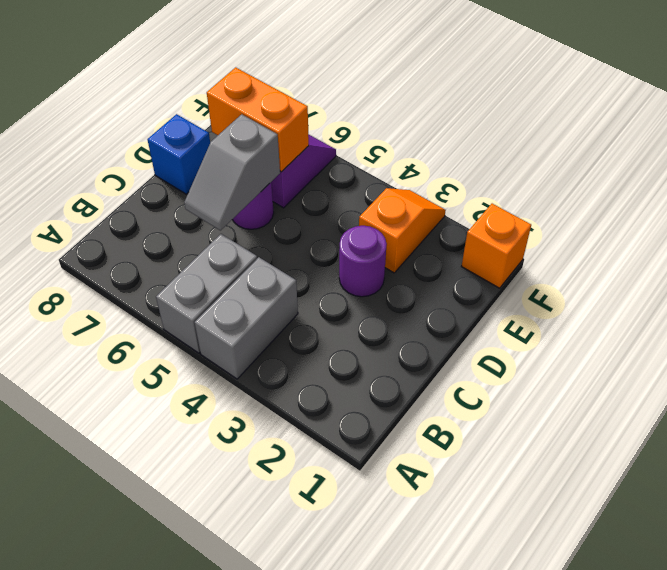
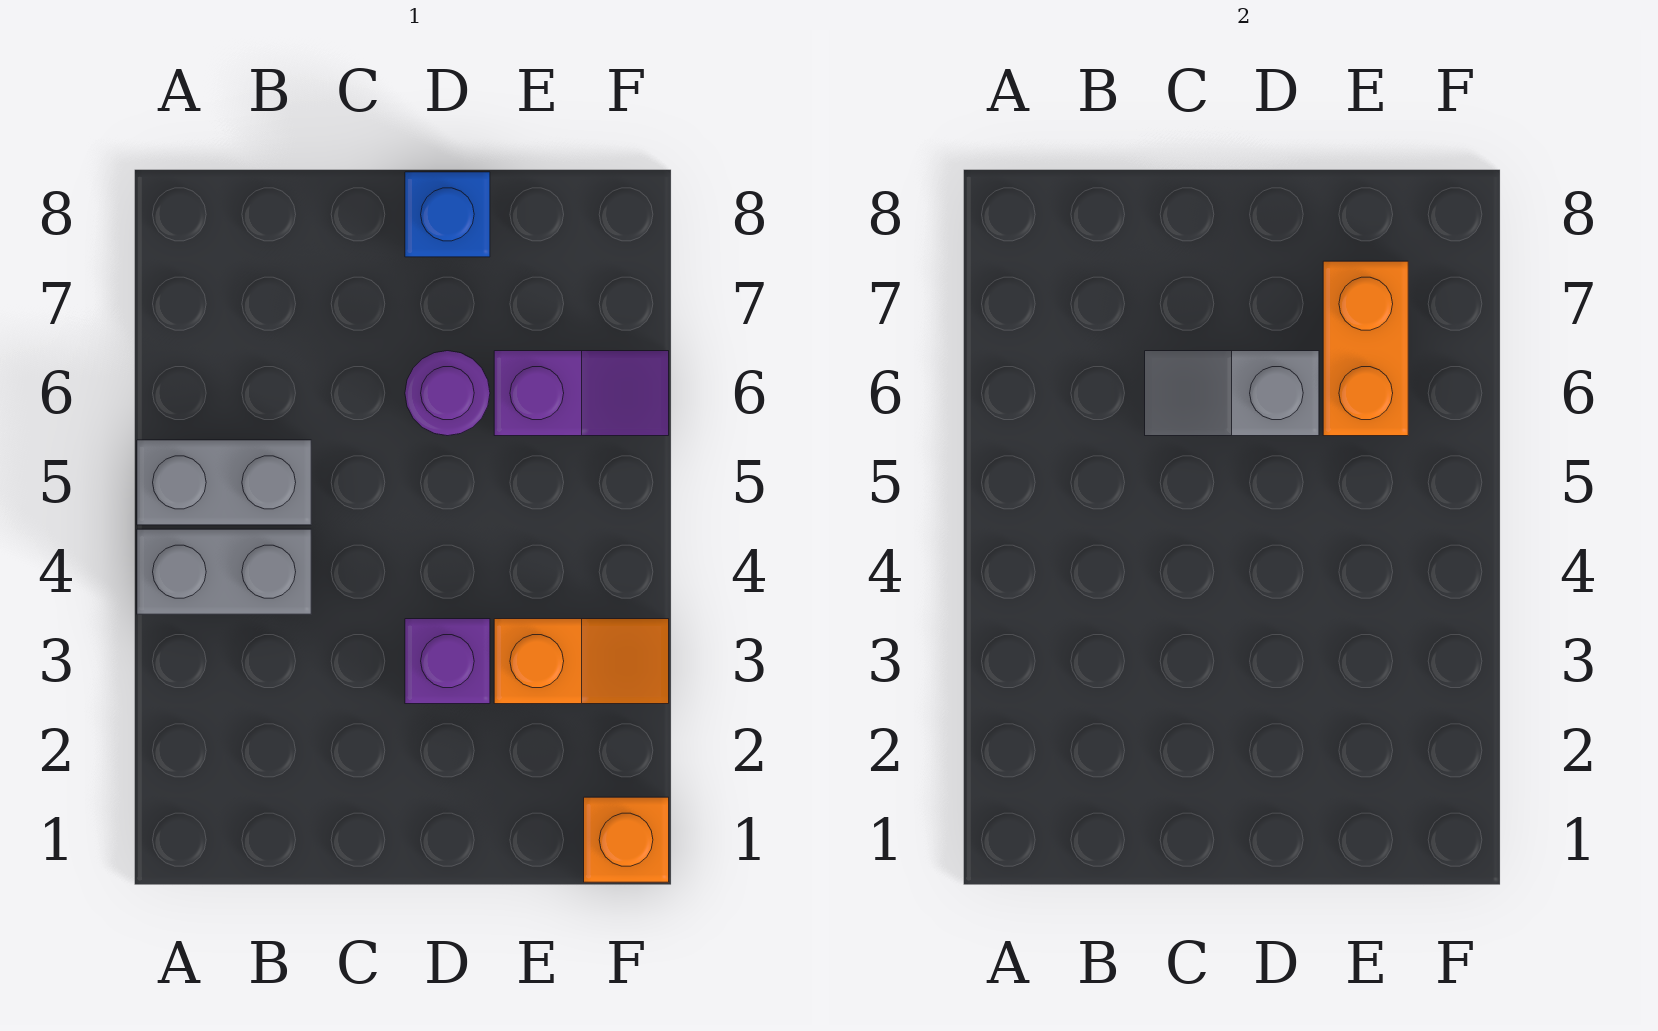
purple round brick D3 level 1 -> purple brick D3 level 1

